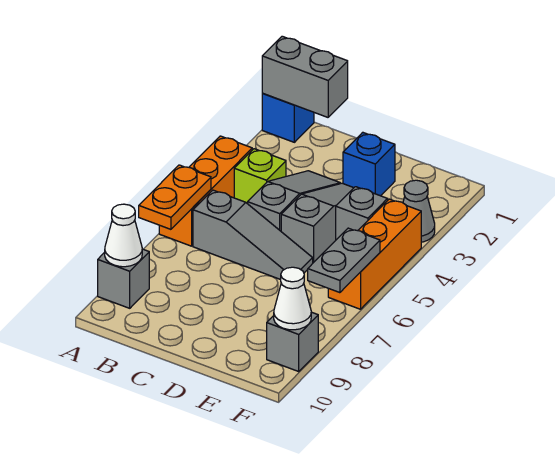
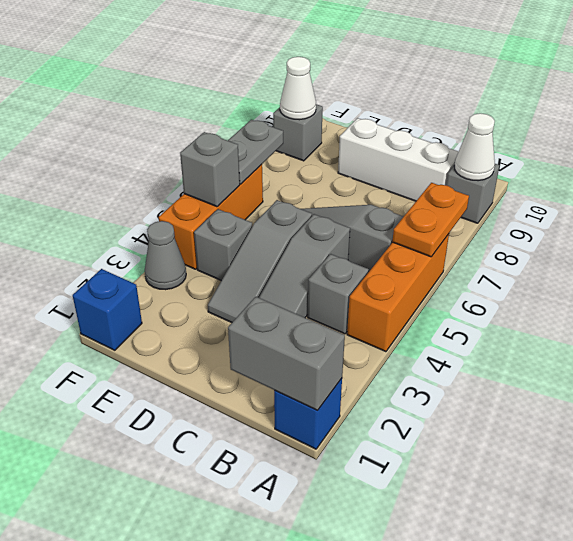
lime brick B4 level 1 -> grey brick B4 level 1
none -> white brick B9:D9 level 1
blue brick D2 level 1 -> blue brick F1 level 1
none -> grey brick F5 level 2

